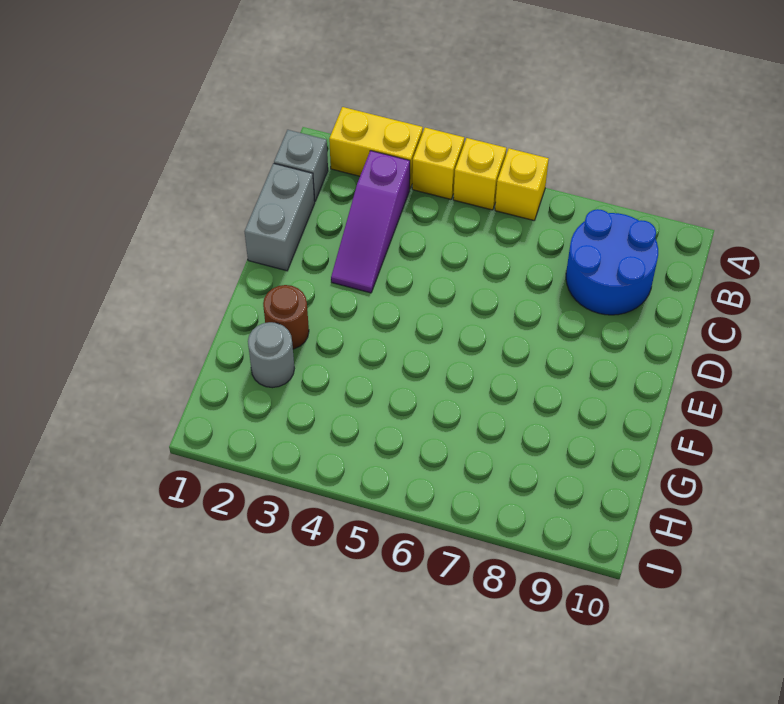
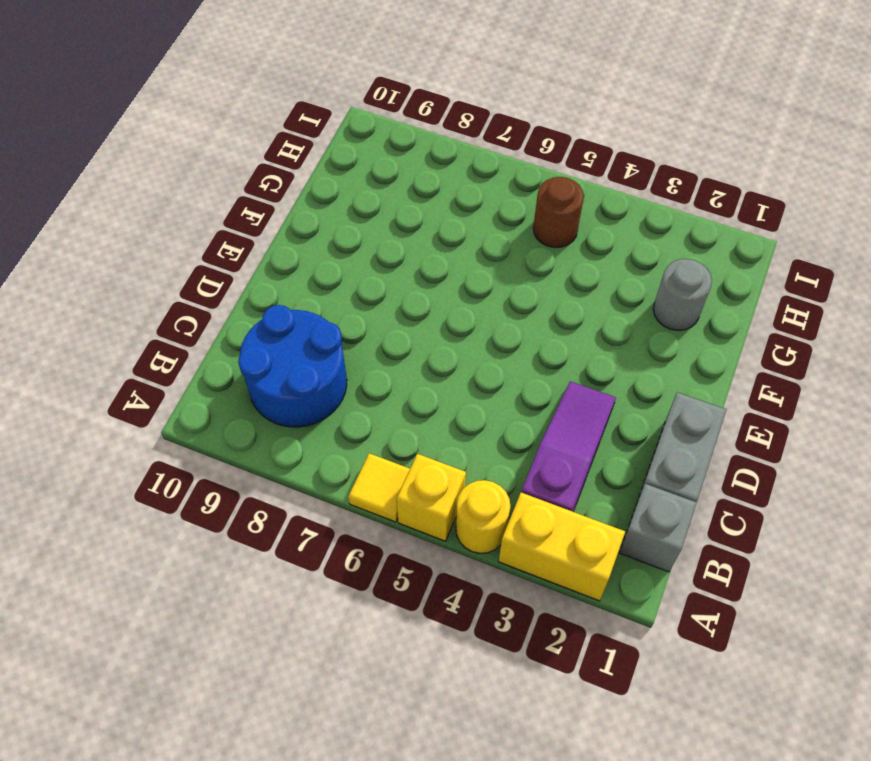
yellow brick A4 level 1 -> yellow round brick A4 level 1
yellow brick A6 level 1 -> yellow tile A6 level 1
brown round brick F2 level 1 -> brown round brick H5 level 1

